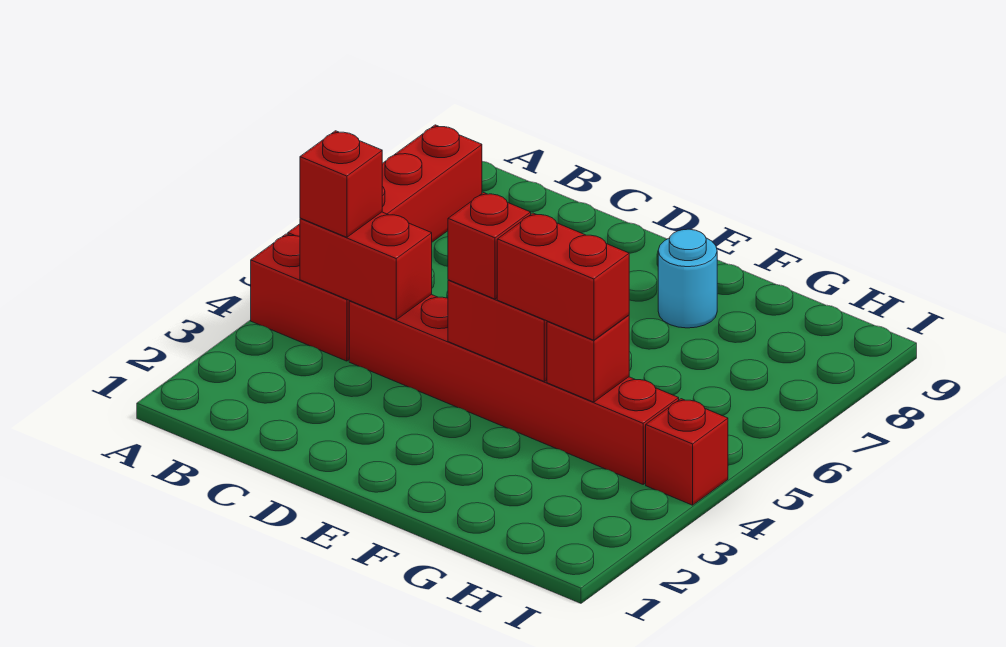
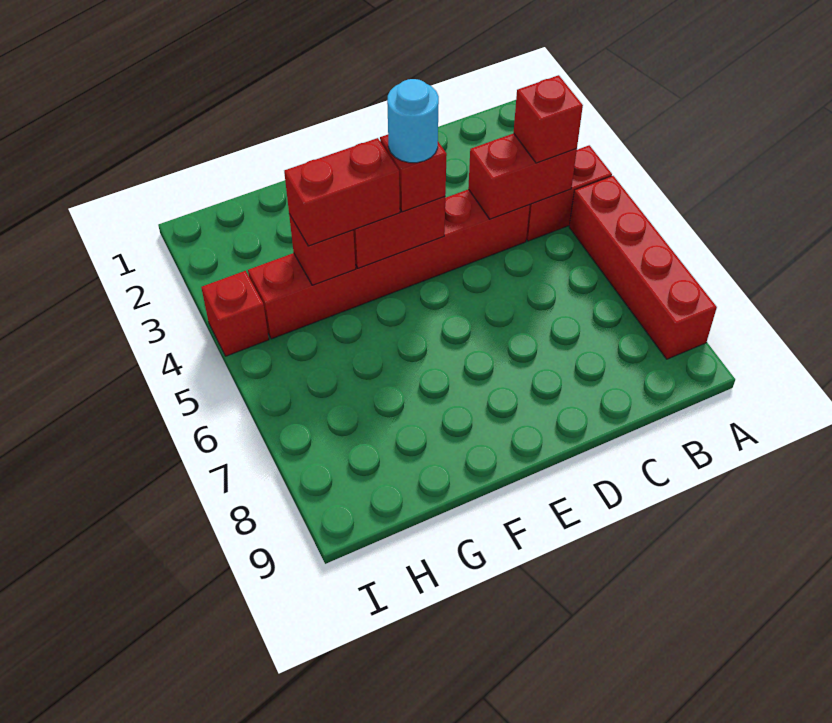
cyan round brick F8 level 1 -> cyan round brick E4 level 4

